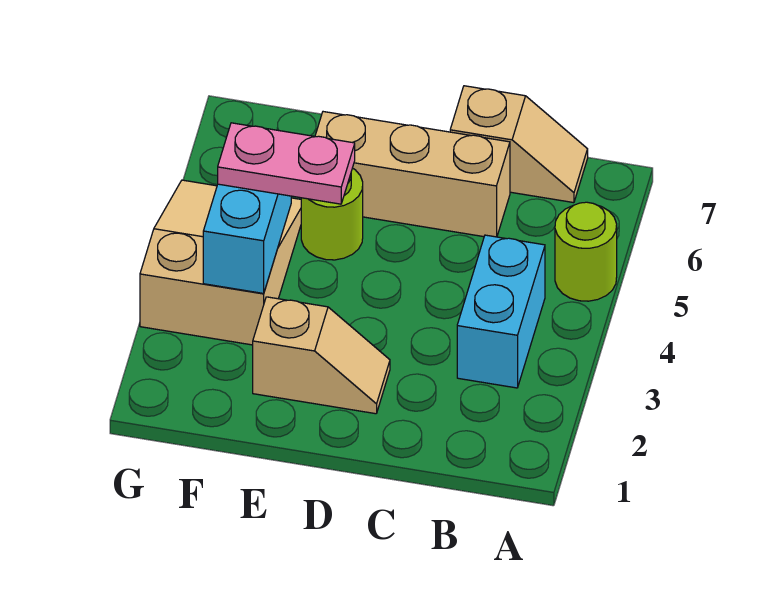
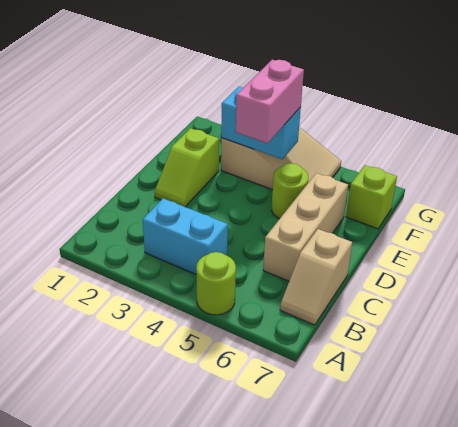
tan slope D2:E2 level 1 top E -> lime slope D2:E2 level 1 top E
pink plate E4:F4 level 3 -> pink brick E4:F4 level 3
none -> lime brick F7 level 1

